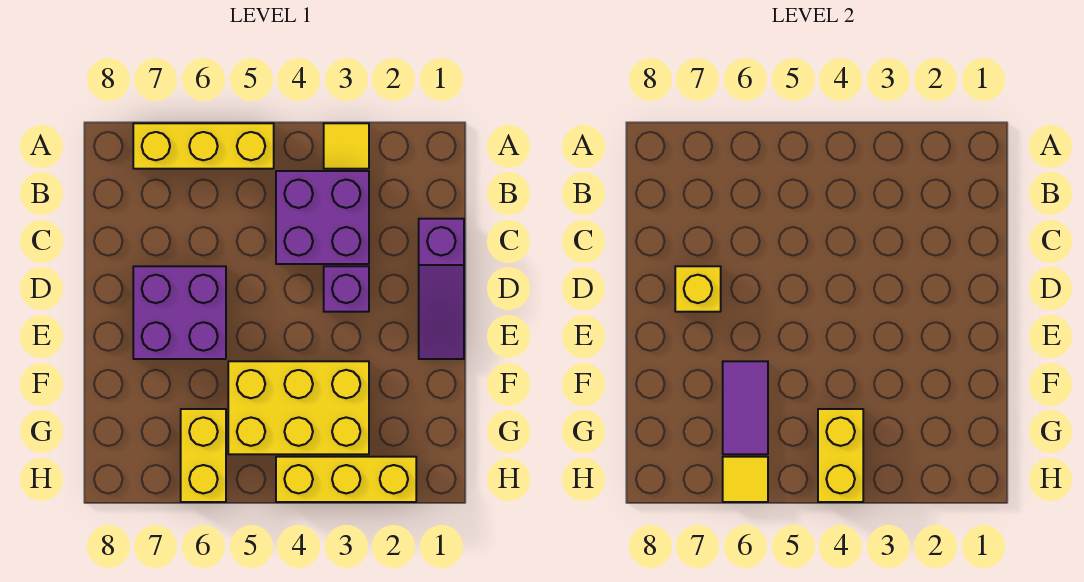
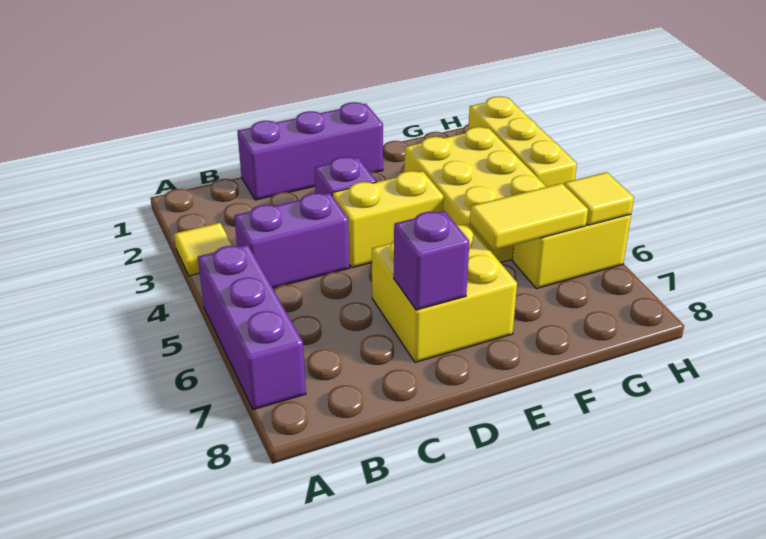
yellow brick A5:A7 level 1 -> purple brick A5:A7 level 1
purple brick B3:C4 level 1 -> purple brick B4:C4 level 1
purple slope C1:E1 level 1 top C -> purple brick C1:E1 level 1
purple brick D6:E7 level 1 -> yellow brick D6:E7 level 1
yellow brick D7 level 2 -> purple brick D7 level 2
purple tile F6:G6 level 2 -> yellow tile F6:G6 level 2
yellow brick G4:H4 level 2 -> yellow brick D4:E4 level 1

